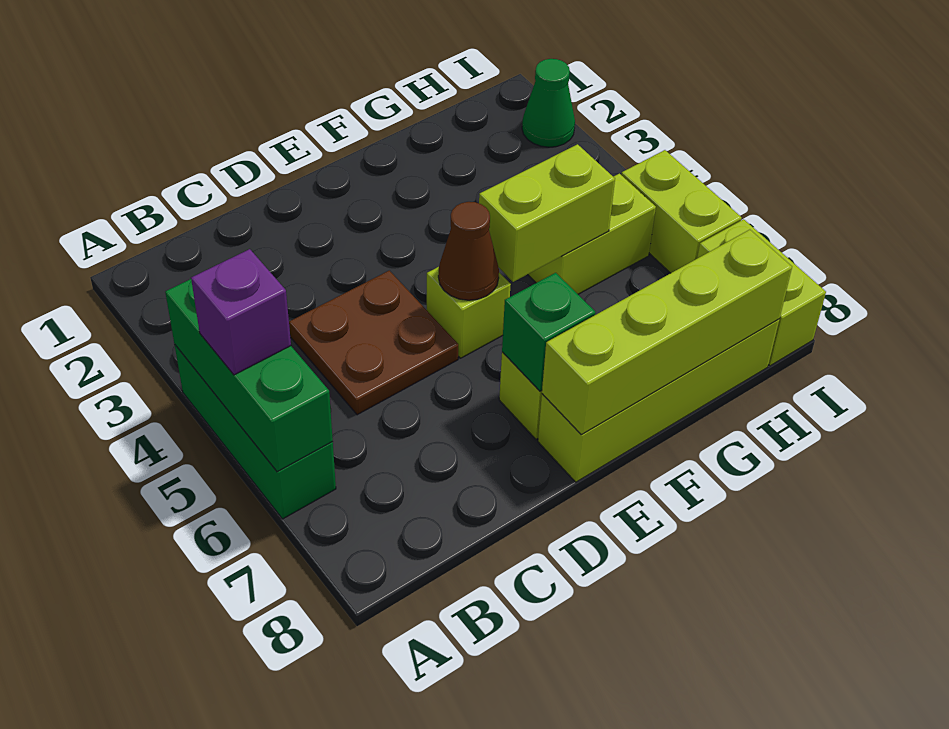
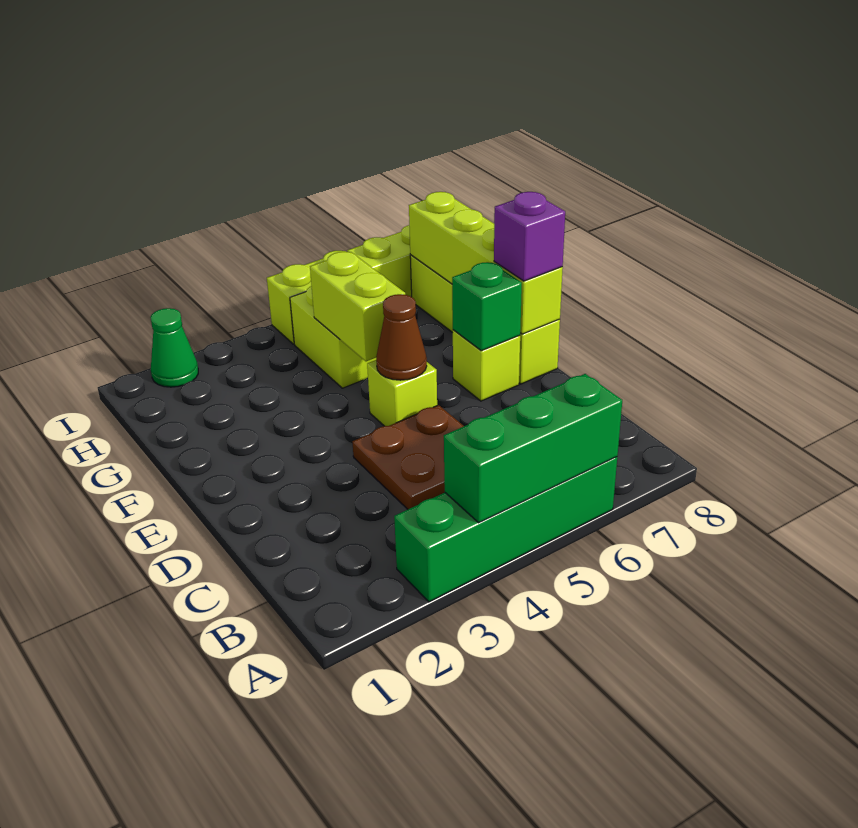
green brick A4:A6 level 1 -> green brick A3:A6 level 1
purple brick A5 level 3 -> purple brick E8 level 3

